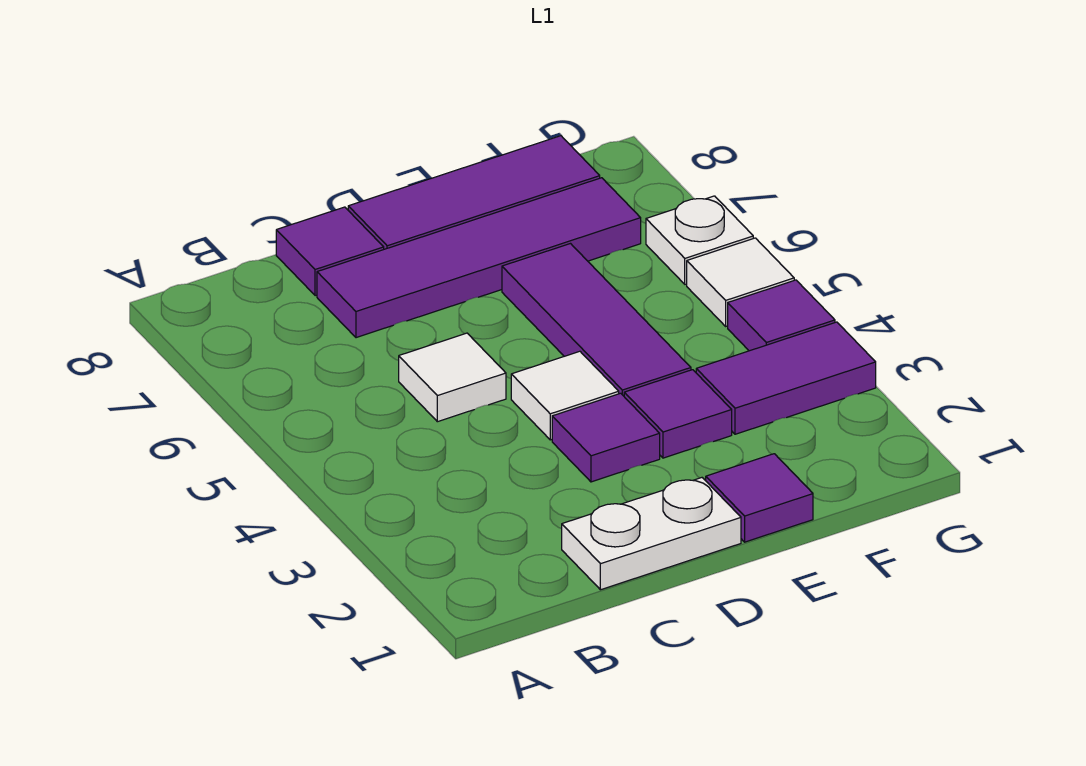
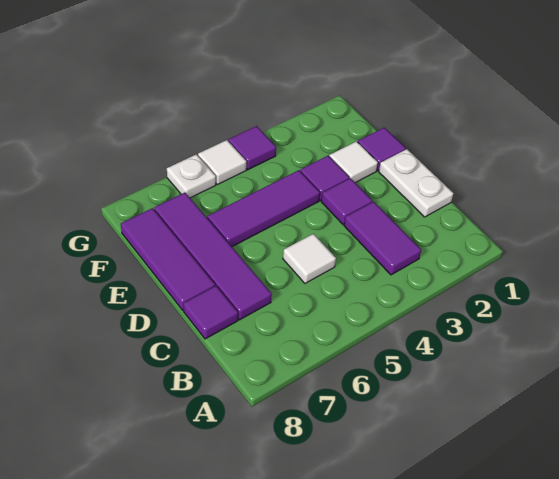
white tile D4 level 1 -> white tile E2 level 1
purple tile F3:G3 level 1 -> purple tile B3:C3 level 1

